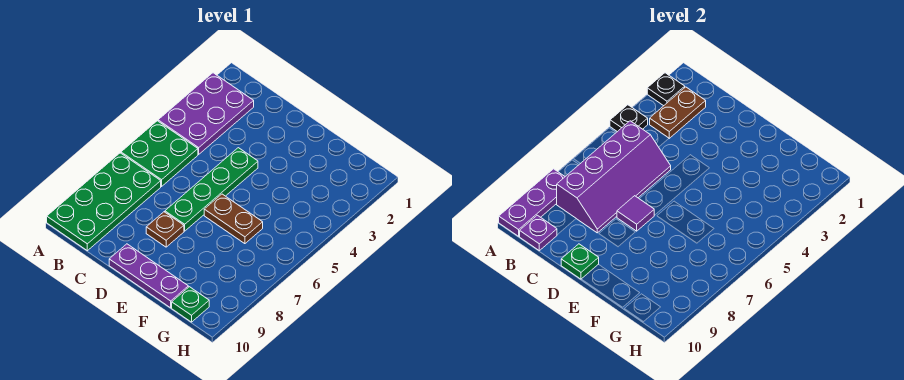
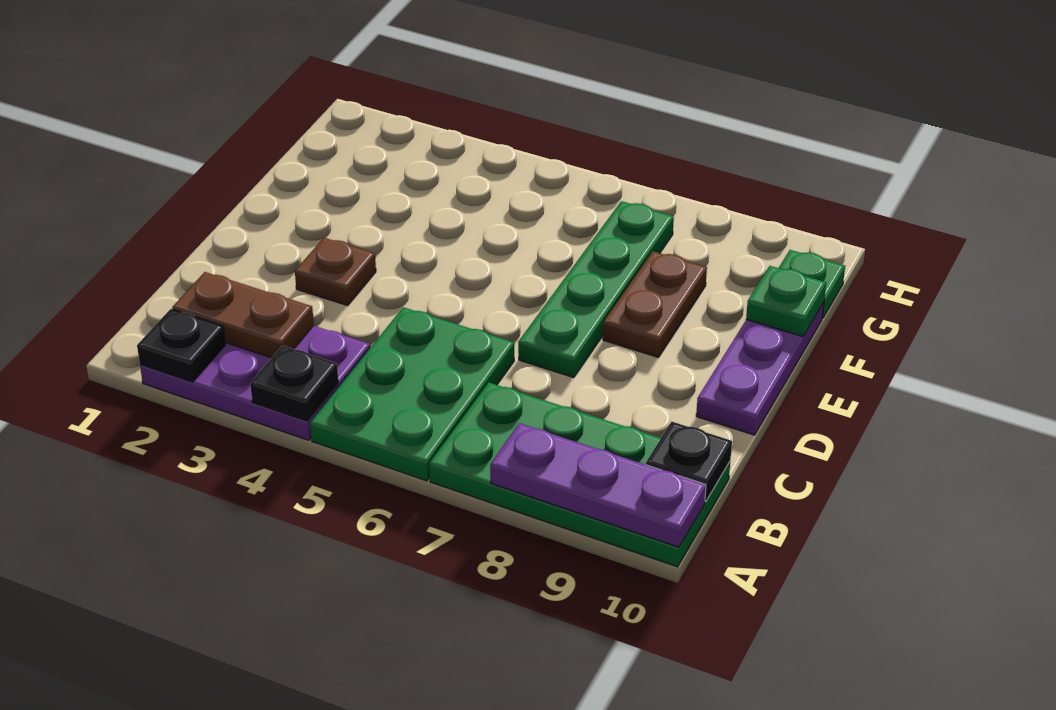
green plate A5:B6 level 1 -> green plate A5:C6 level 1
purple slope B5:C8 level 2 top B -> none
purple plate B10 level 2 -> black plate B10 level 2
green plate D4:D7 level 1 -> green plate D7:G7 level 1
purple tile D7 level 2 -> none
brown plate D8 level 1 -> brown plate D3 level 1
green plate D10 level 2 -> green plate F10 level 2
brown plate E6:F6 level 1 -> brown plate E8:F8 level 1

